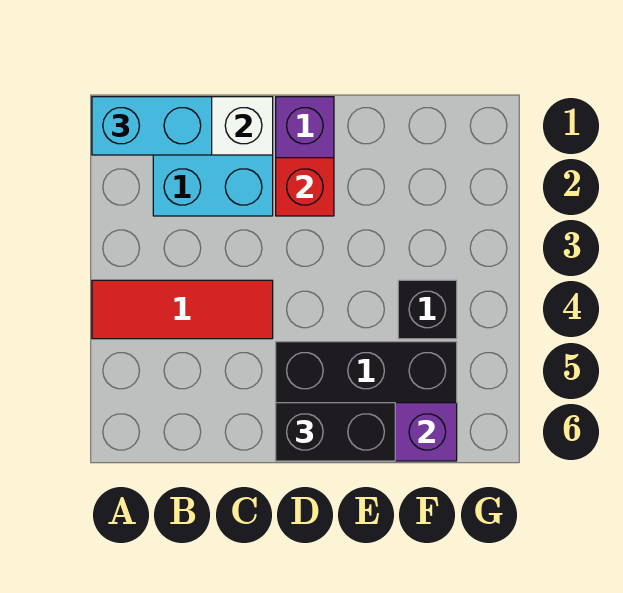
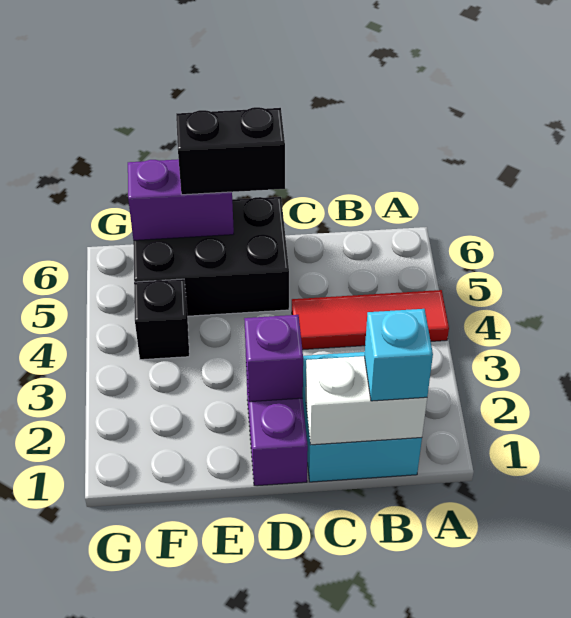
cyan brick A1:B1 level 3 -> cyan brick B1 level 3
red brick D2 level 2 -> purple brick D2 level 2

